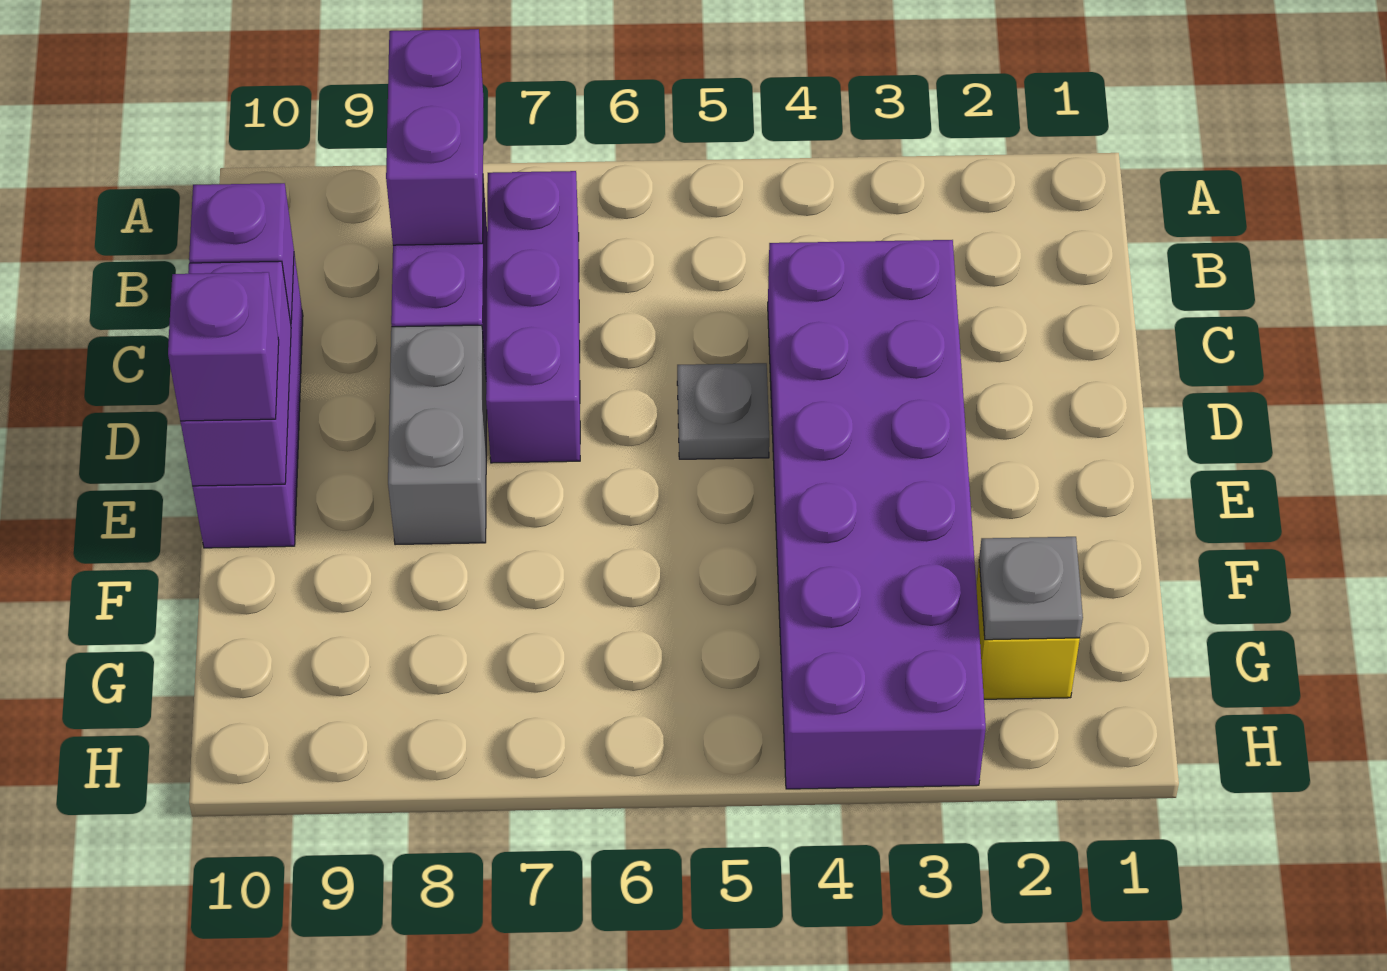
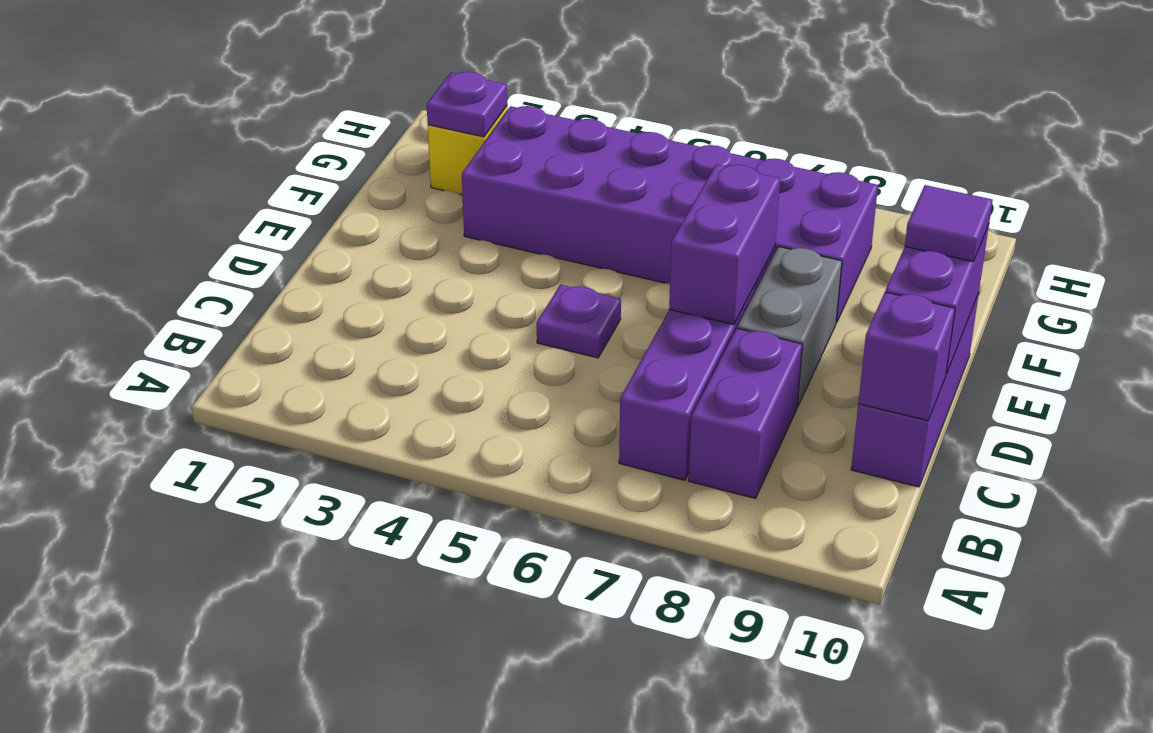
purple brick A8:B8 level 2 -> purple brick D7:E7 level 2
purple brick C3:H4 level 1 -> purple brick F3:G8 level 1
grey plate D5 level 1 -> purple plate D5 level 1
purple brick E10 level 3 -> purple tile E10 level 3
grey plate G2 level 2 -> purple plate G2 level 2

